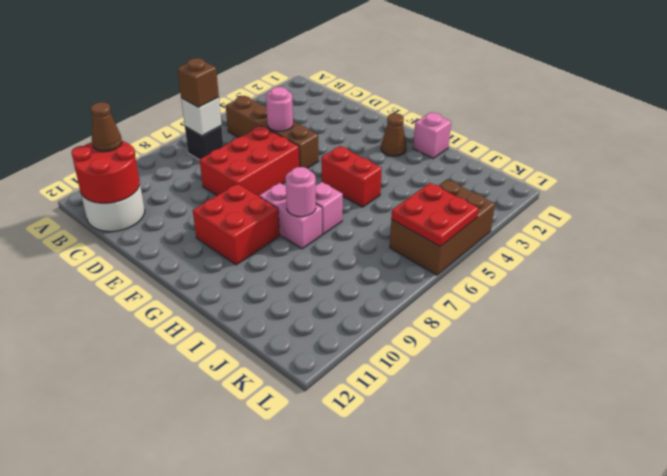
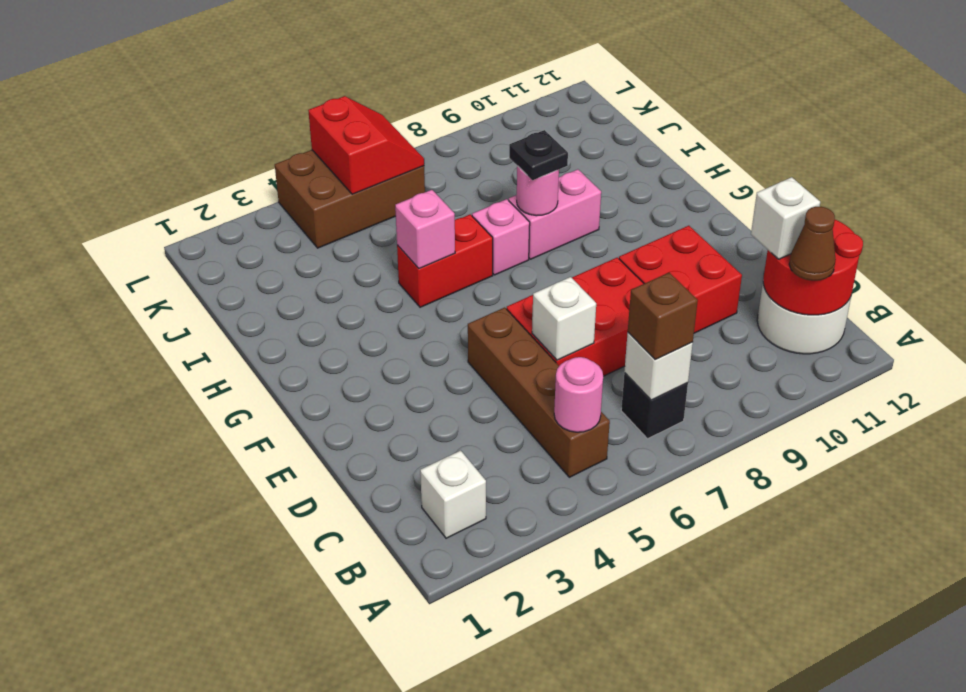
none -> white brick B2 level 1
none -> white brick C11 level 3
pink round brick D5 level 2 -> pink round brick B5 level 2
none -> white brick D6 level 2
red brick F9:G10 level 1 -> red brick D9:E10 level 1
brown cone G2 level 1 -> none
red brick G5:H5 level 1 -> red brick H5:H6 level 1
pink brick G8:H8 level 1 -> pink brick H8:H9 level 1
pink brick H1 level 1 -> pink brick H5 level 2
none -> black plate H8 level 3
red plate K5:L6 level 2 -> red slope K5:L6 level 2 top 5

